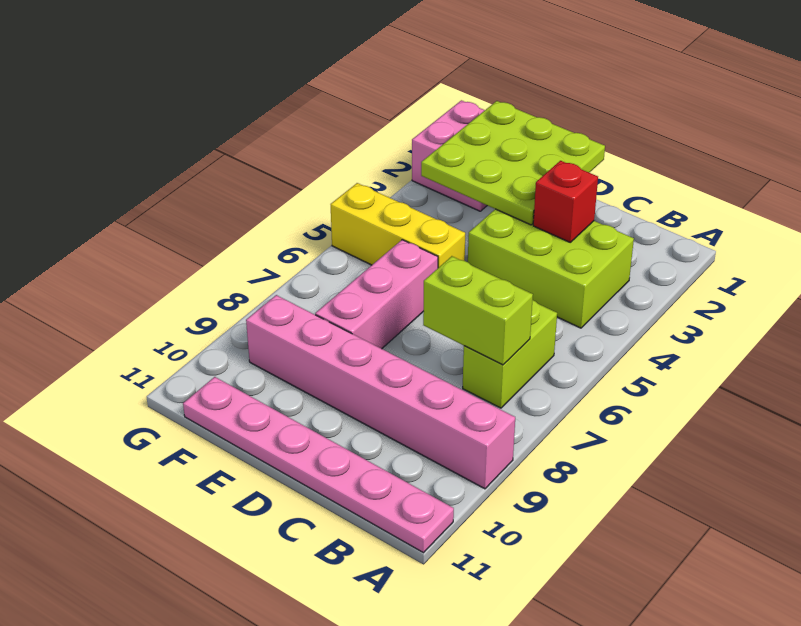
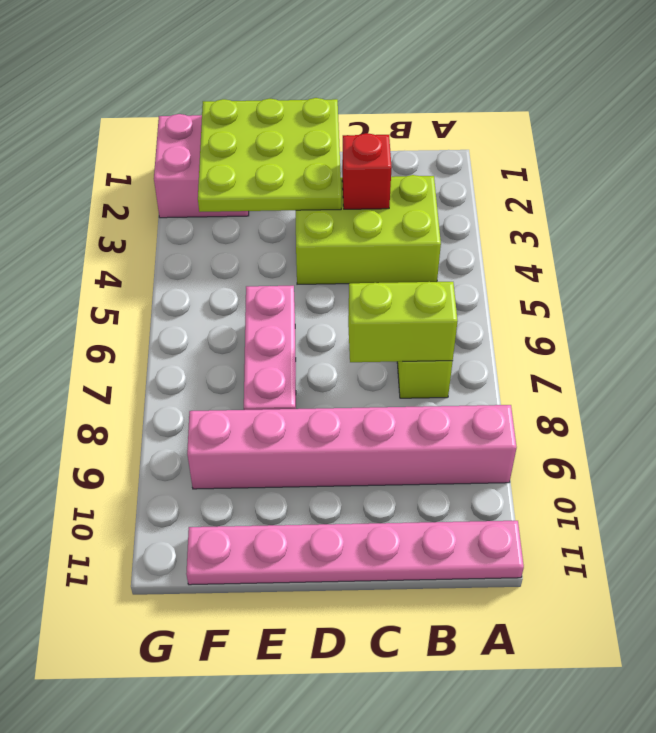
yellow brick E5:G5 level 1 -> none

